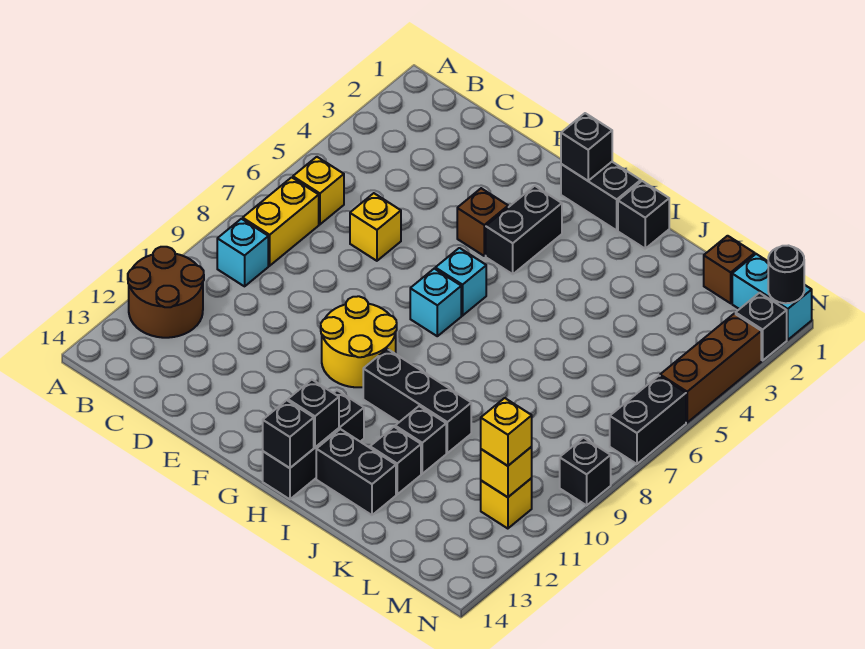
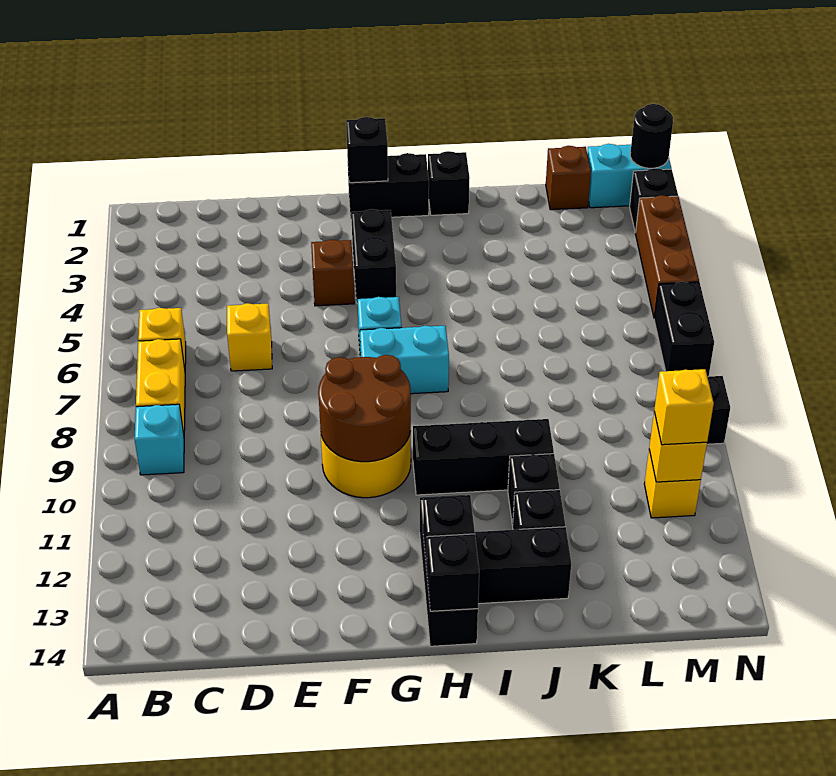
brown round brick A11:B12 level 1 -> brown round brick F9:G10 level 2
cyan brick G7 level 1 -> cyan brick G7:H7 level 1

